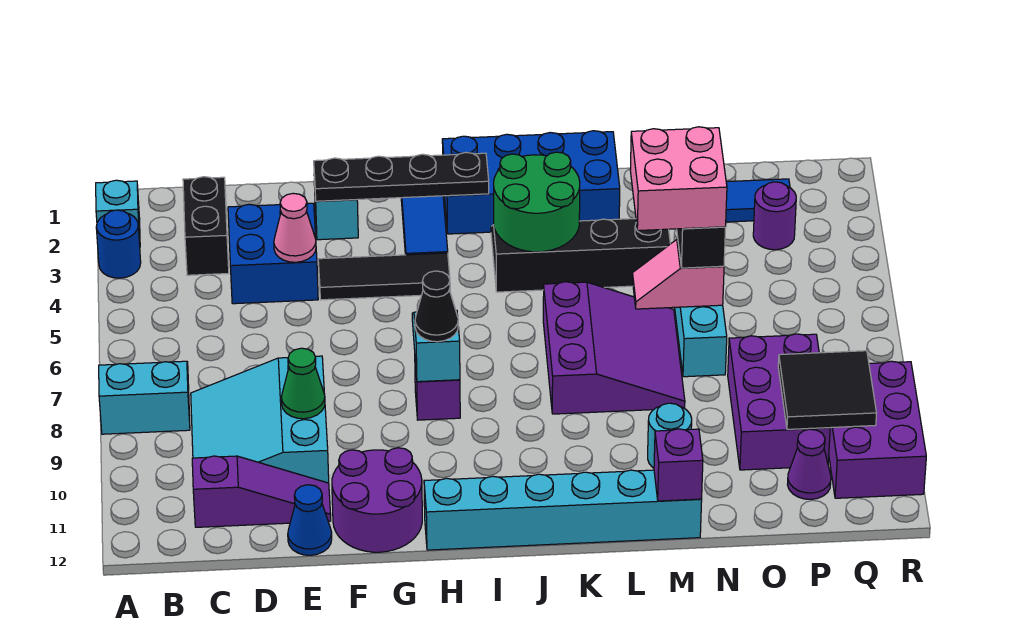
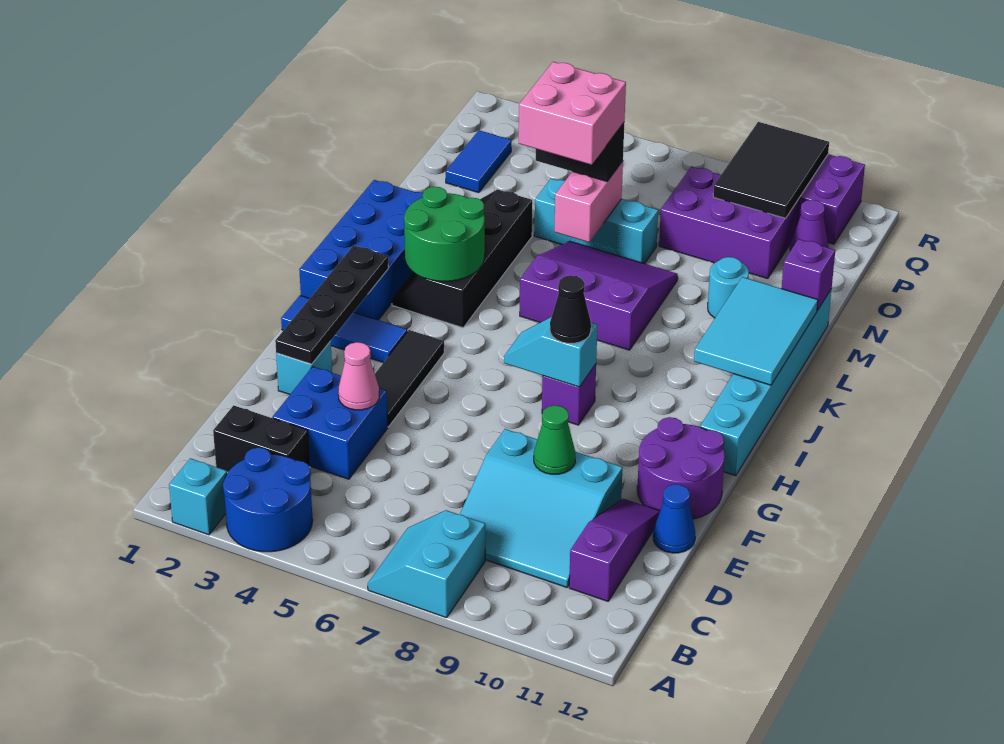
blue round brick A3 level 1 -> blue round brick A3:B4 level 1
none -> cyan tile J11:L12 level 2
pink slope M6:N6 level 2 top N -> pink brick M6:N6 level 2
purple round brick P3 level 1 -> none
black tile P9:Q10 level 2 -> black tile P9:R10 level 2

